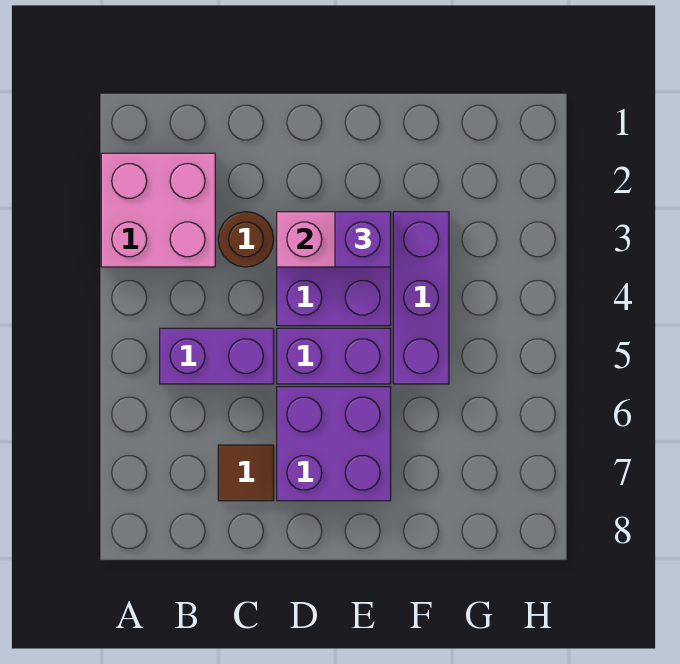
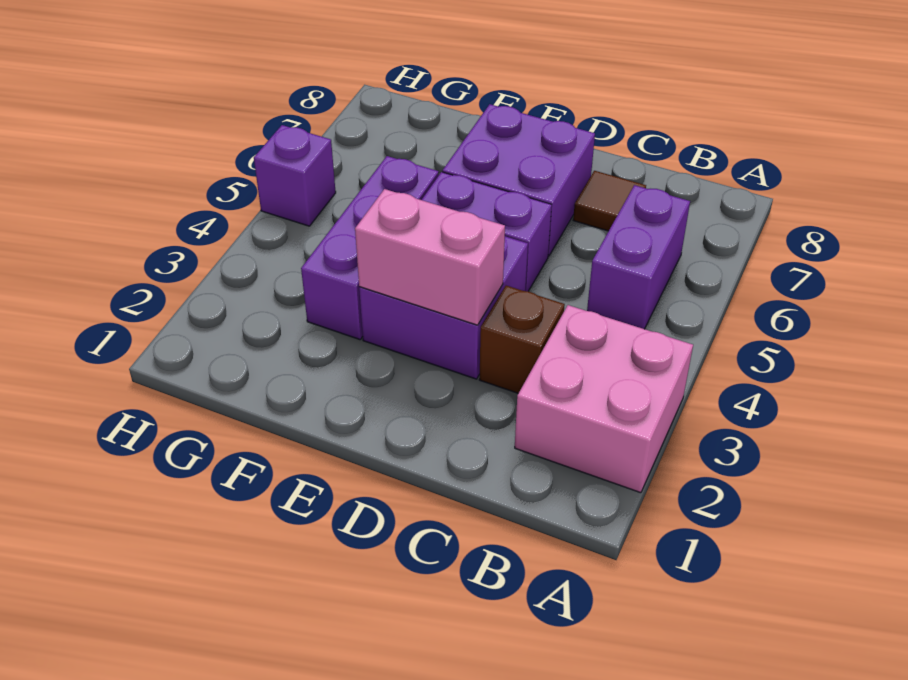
purple brick B5:C5 level 1 -> purple brick B5:B6 level 1
brown round brick C3 level 1 -> brown brick C3 level 1
purple brick E3 level 3 -> purple brick H5 level 1

